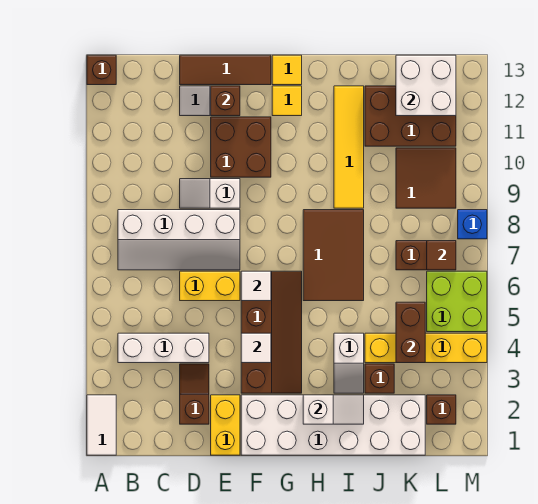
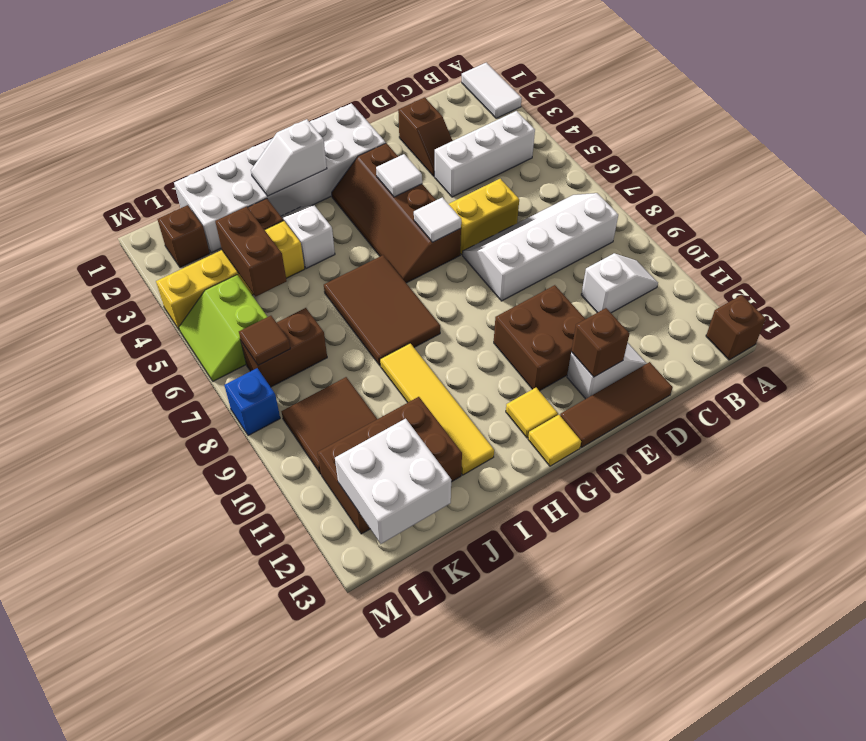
white slope D9:E9 level 1 top E -> white slope B10:C10 level 1 top C
yellow brick E1:E2 level 1 -> none
lime brick L5:M6 level 1 -> lime slope L5:M6 level 1 top L

